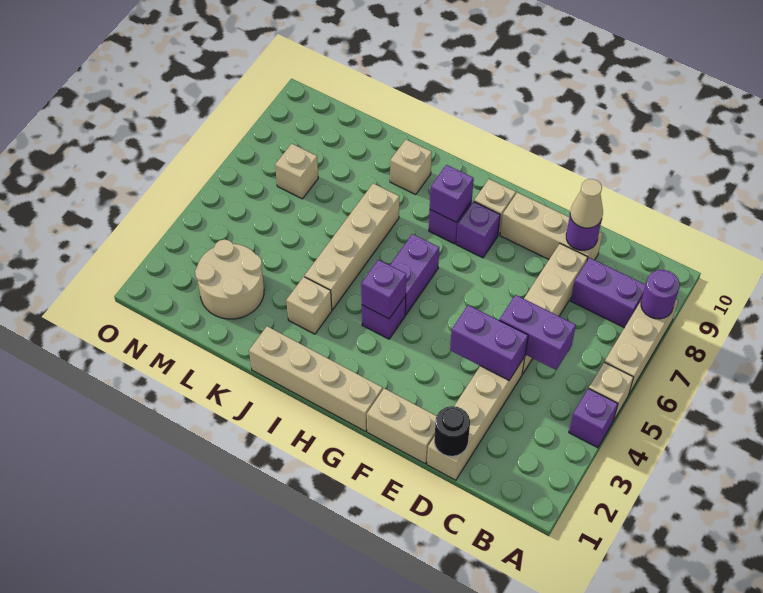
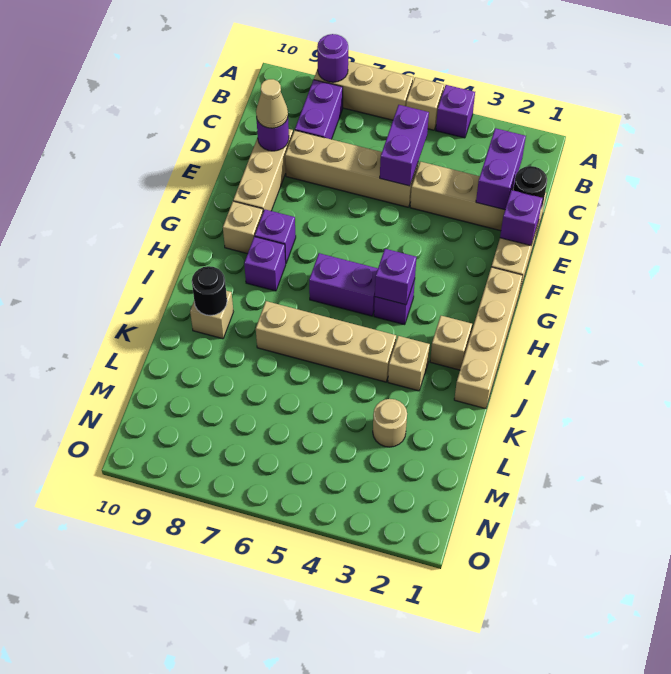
purple brick D4:E4 level 2 -> purple brick C2:D2 level 2
purple brick H8 level 2 -> purple brick E1 level 2
none -> black round brick J9 level 2
tan round brick L2:M3 level 1 -> tan round brick L3 level 1
tan brick M7 level 1 -> tan brick I2 level 1

